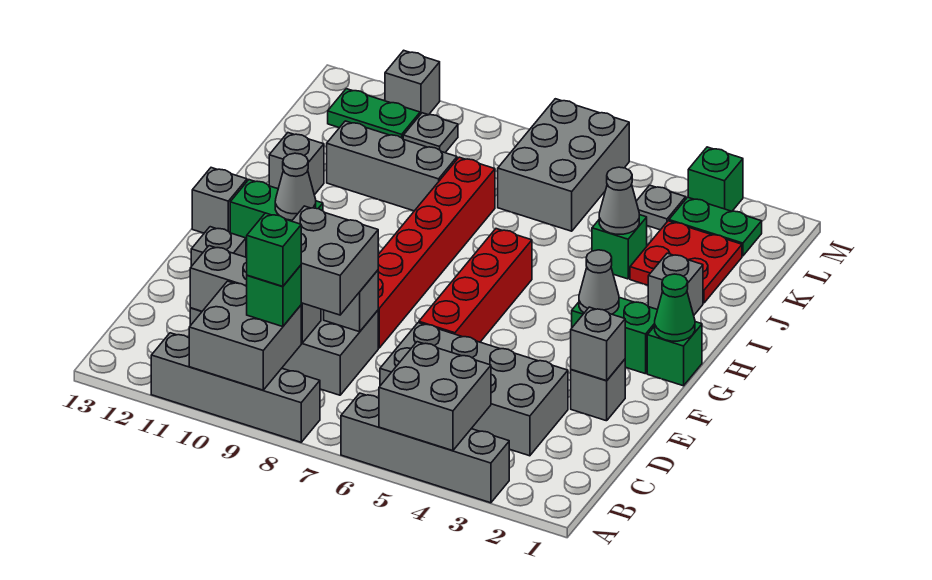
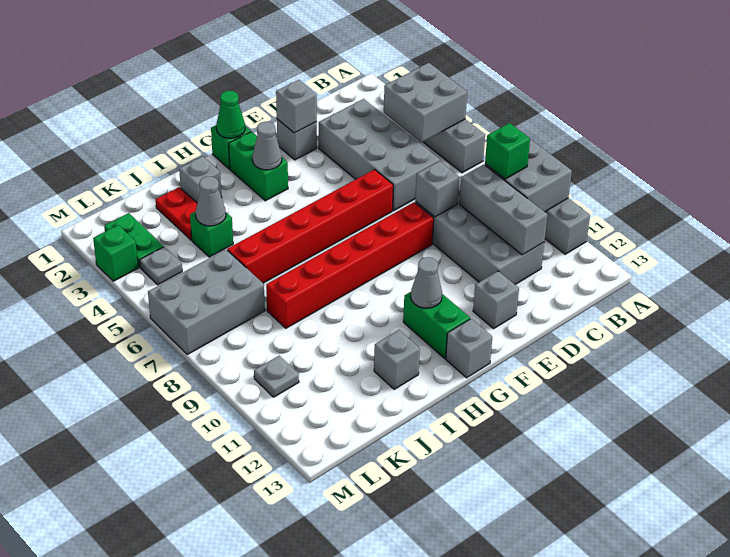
green brick B9 level 4 -> none
grey brick C8:D9 level 3 -> none
red brick E6:H6 level 1 -> red brick E6:J6 level 1
red plate J2:K3 level 1 -> red plate J2:J3 level 1
grey brick J9:J11 level 1 -> none
green plate L11:L12 level 1 -> none
grey brick M11 level 1 -> none

